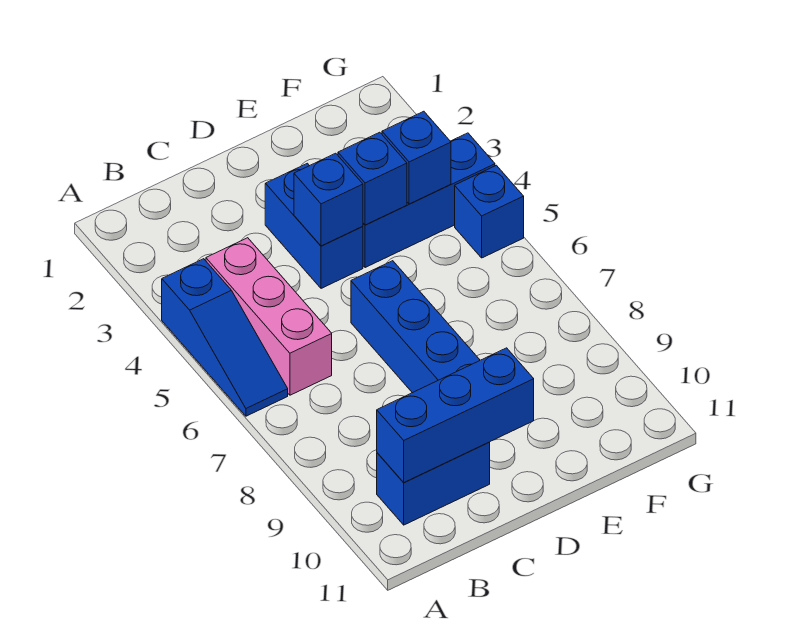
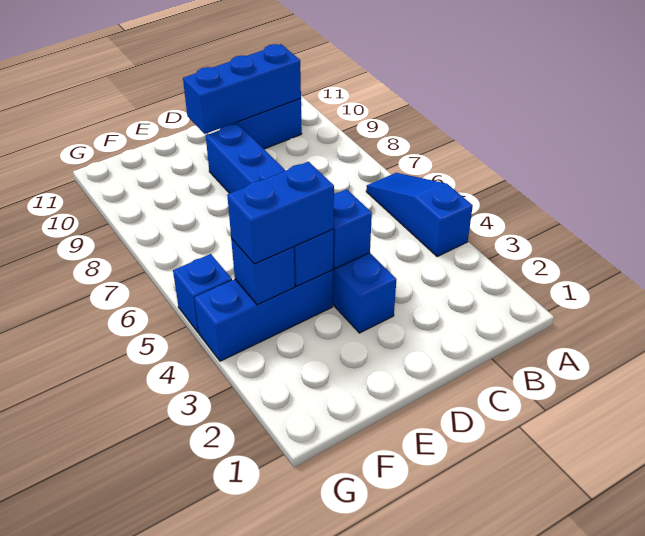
pink brick B4:B6 level 1 -> none
none -> blue brick E4:F4 level 3

